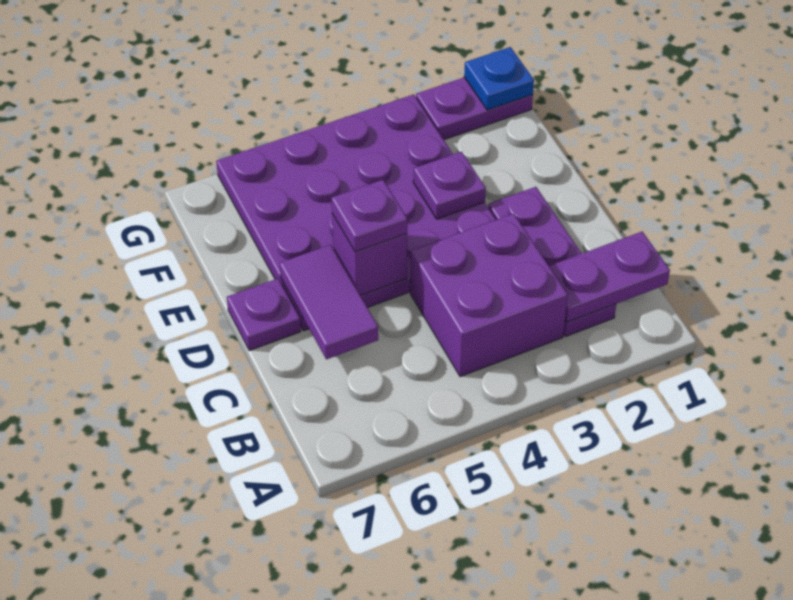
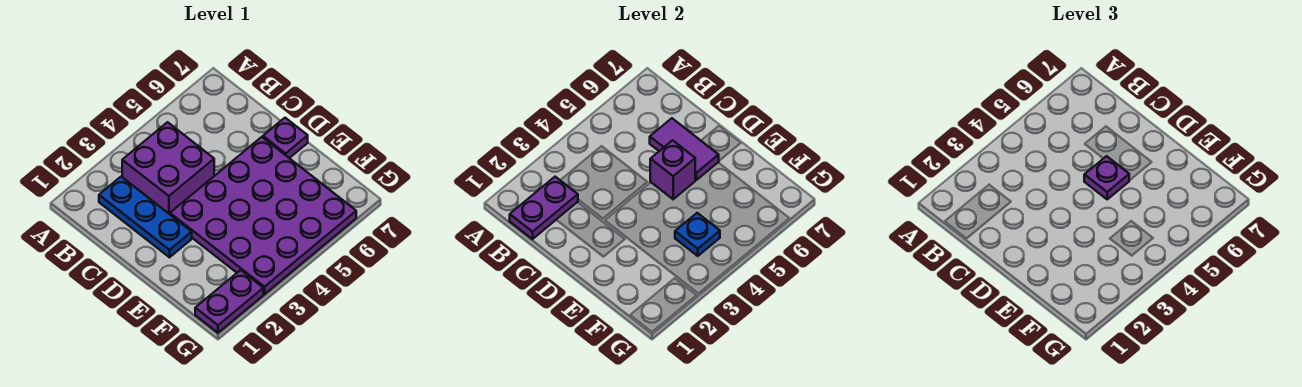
purple plate B2:D2 level 1 -> blue plate B2:D2 level 1
purple plate E3 level 2 -> none
blue plate G1 level 2 -> blue plate F4 level 2

